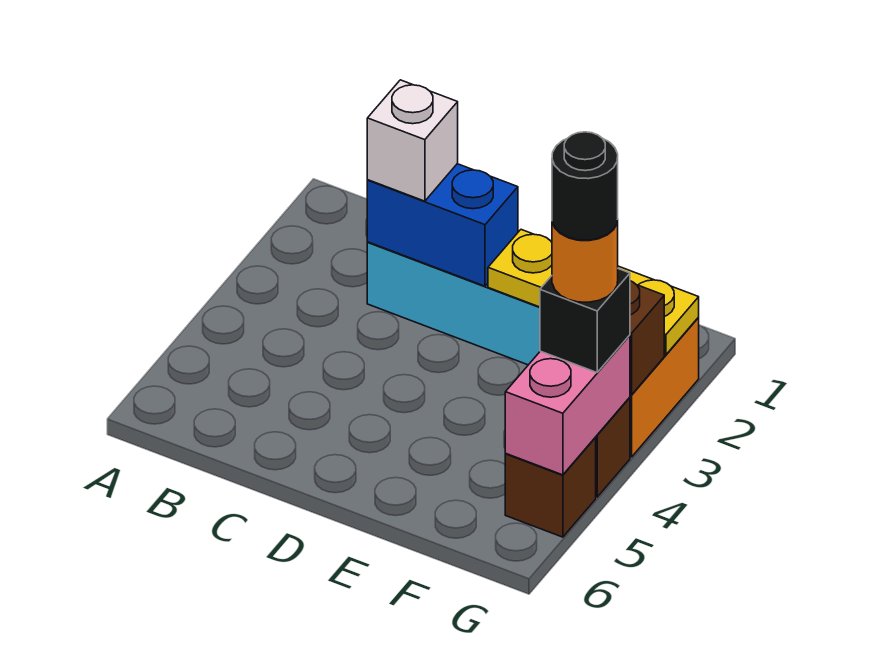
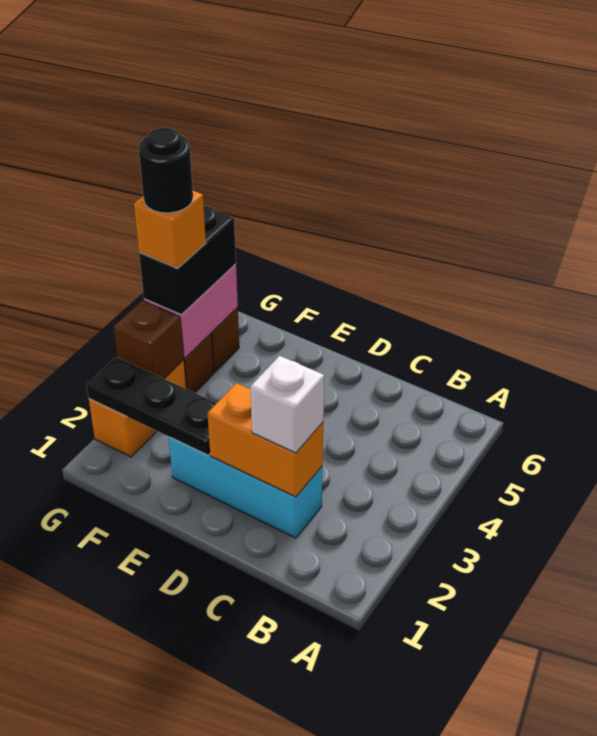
blue brick C2:D2 level 2 -> orange brick C2:D2 level 2
yellow plate E2:G2 level 2 -> black plate E2:G2 level 2
black brick G4 level 3 -> black brick G4:G5 level 3
orange round brick G4 level 4 -> orange brick G4 level 4

